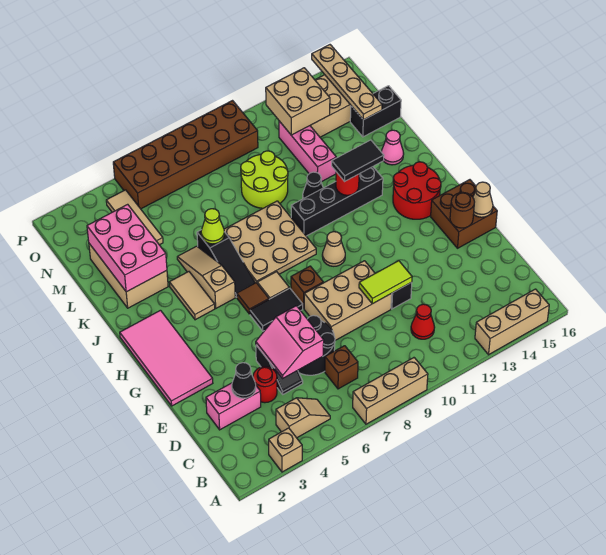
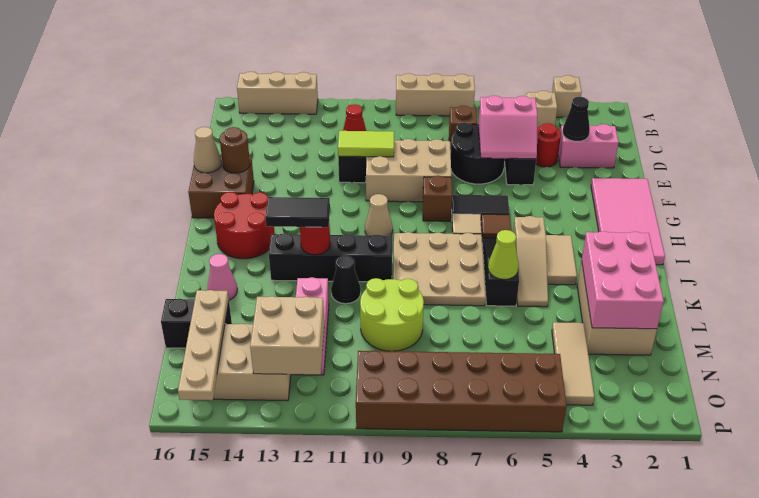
pink slope D5:E6 level 2 top 6 -> pink slope D5:E6 level 2 top D

